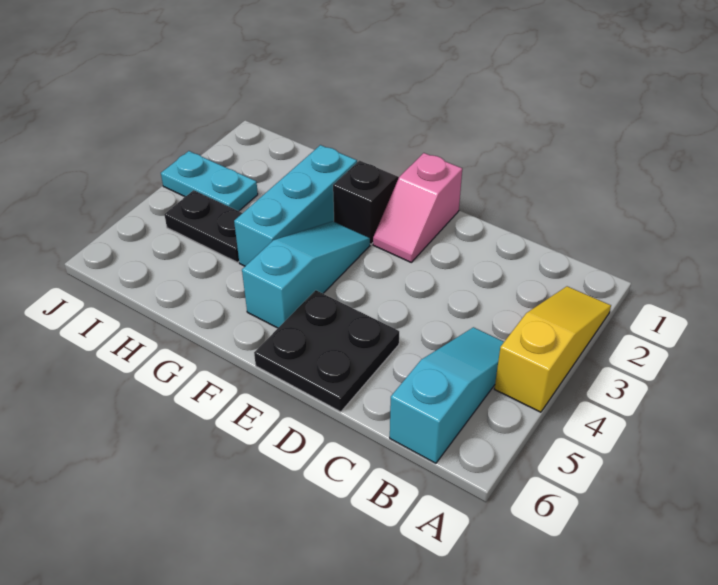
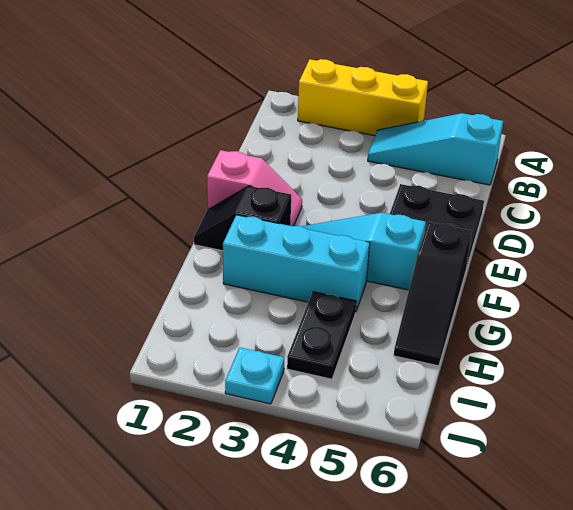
yellow slope A2:A4 level 1 top 4 -> yellow brick A2:A4 level 1
none -> black slope F6:H6 level 1 top F
cyan plate I3:J3 level 1 -> cyan plate J3 level 1

